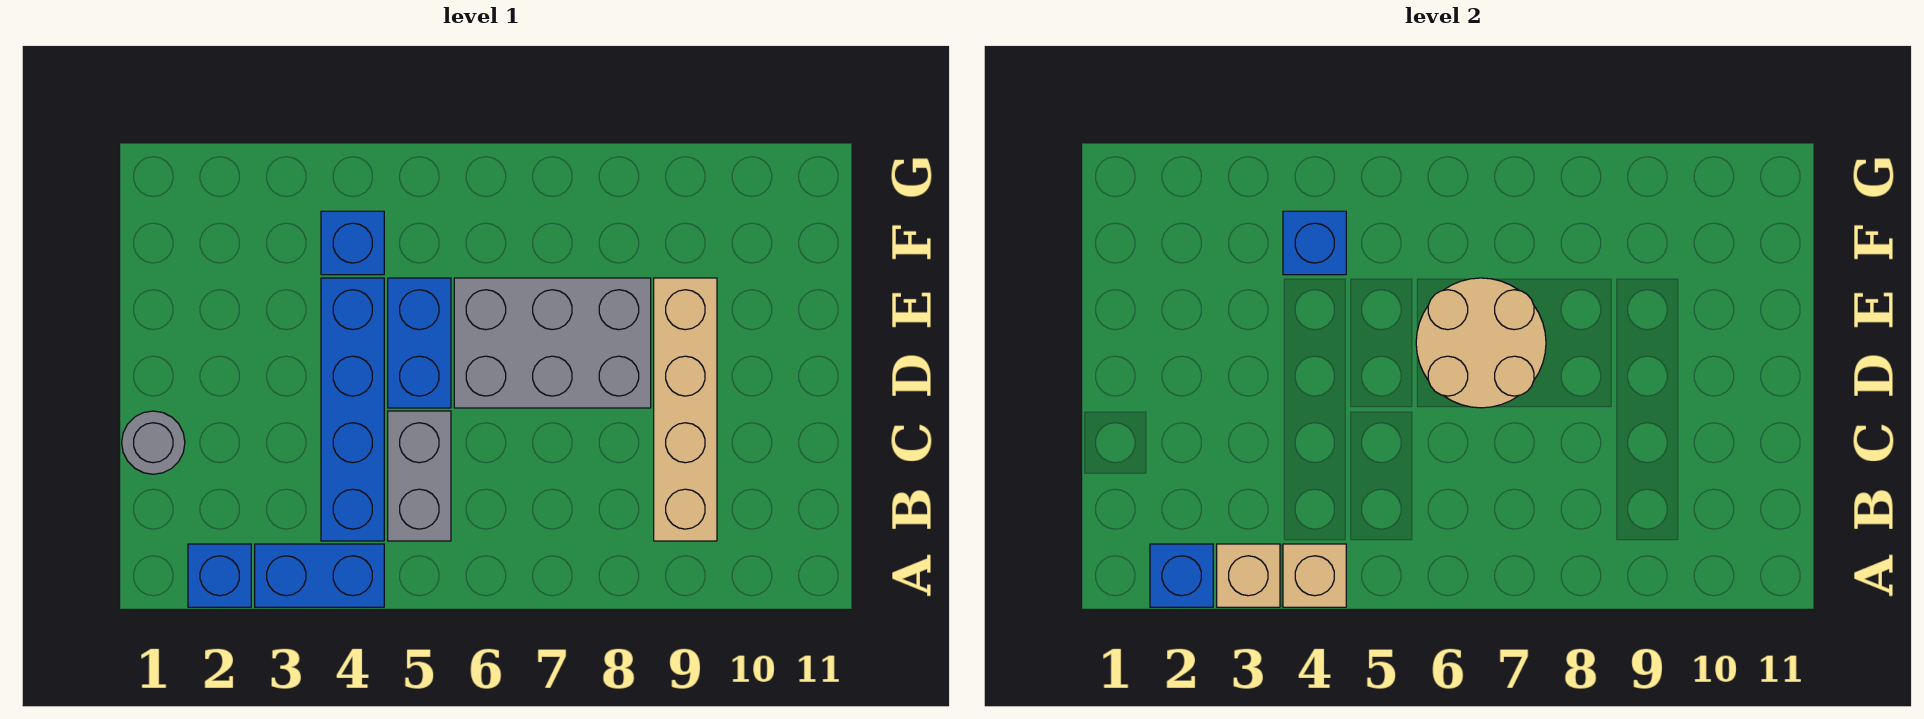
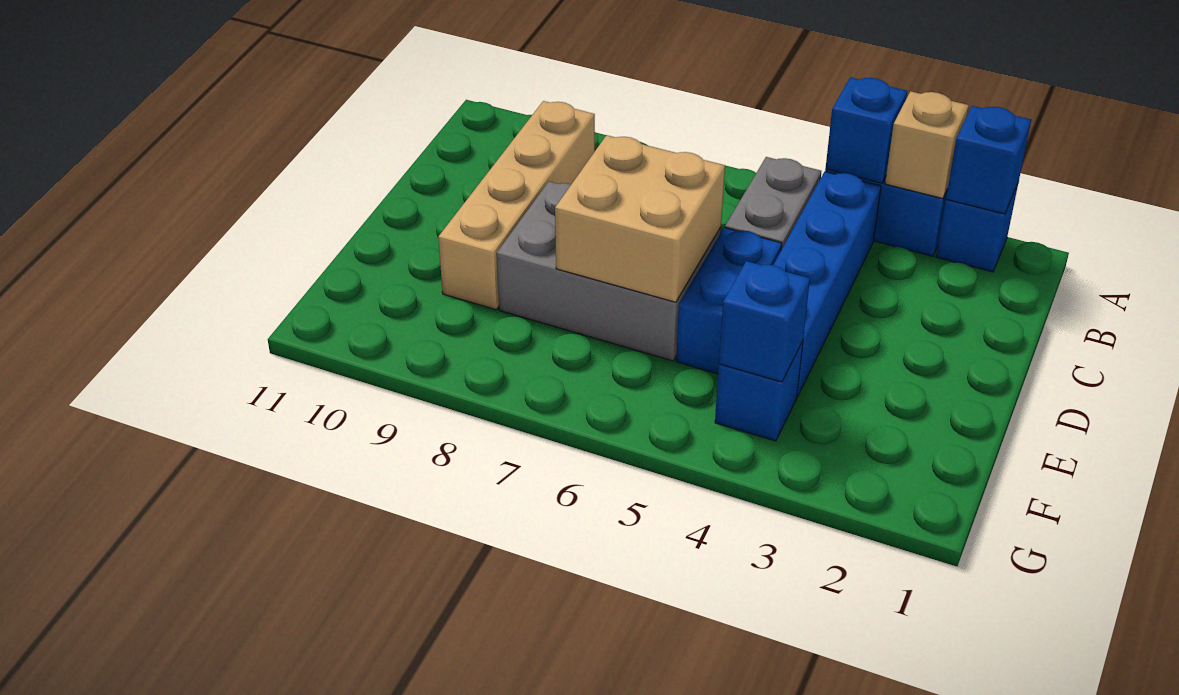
tan brick A4 level 2 -> blue brick A4 level 2
grey round brick C1 level 1 -> none
tan round brick D6:E7 level 2 -> tan brick D6:E7 level 2

